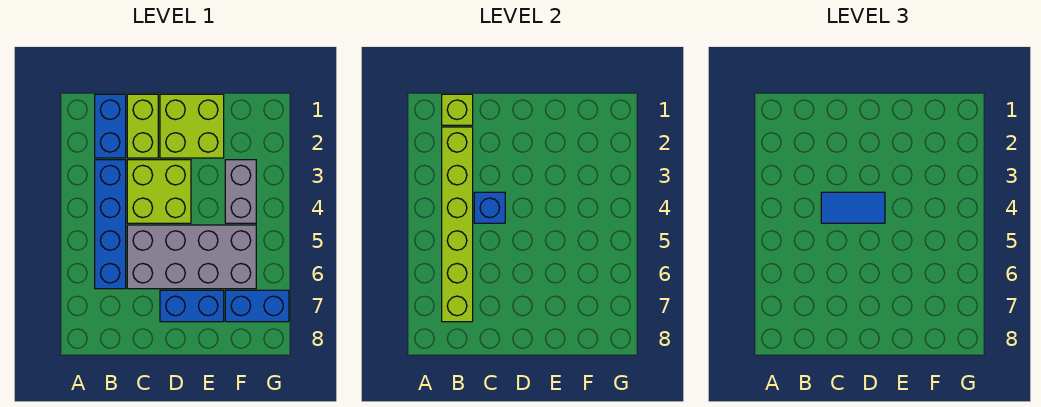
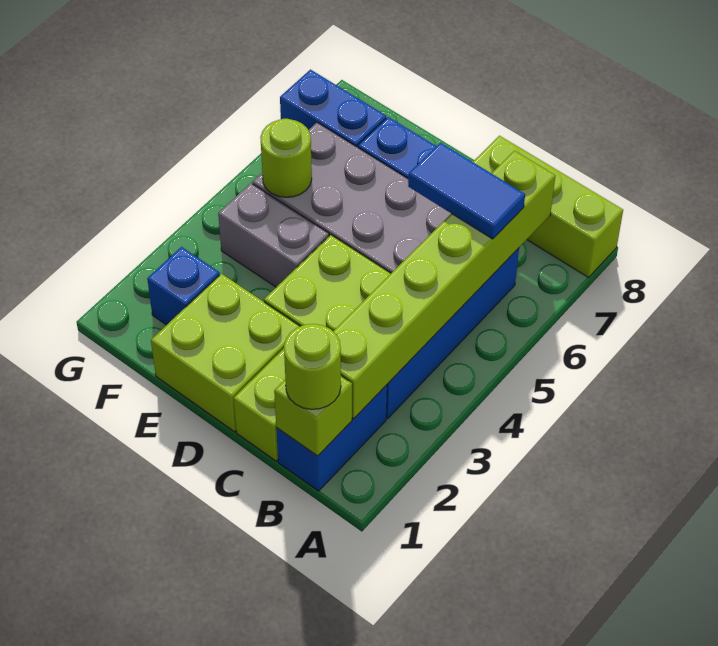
none -> lime brick A8:C8 level 1
none -> lime round brick B1 level 3
blue brick C4 level 2 -> blue brick F2 level 1
blue tile C4:D4 level 3 -> blue tile B6:C6 level 3
grey brick F3:F4 level 1 -> grey brick E4:F4 level 1
none -> lime round brick F5 level 2

